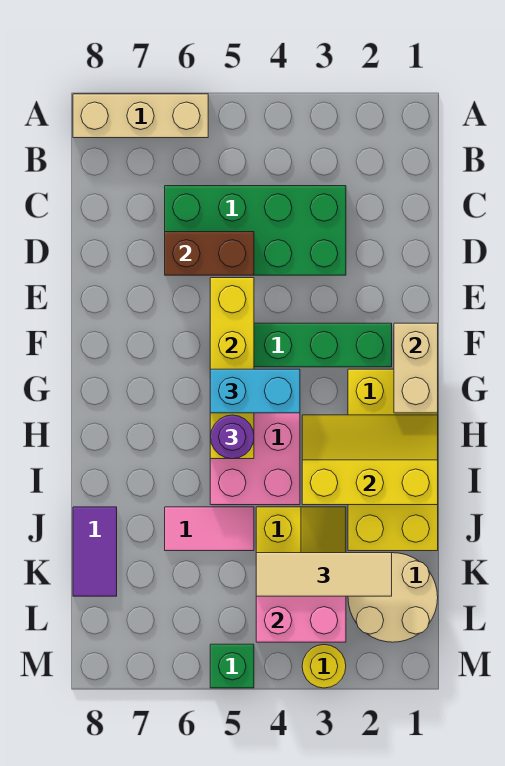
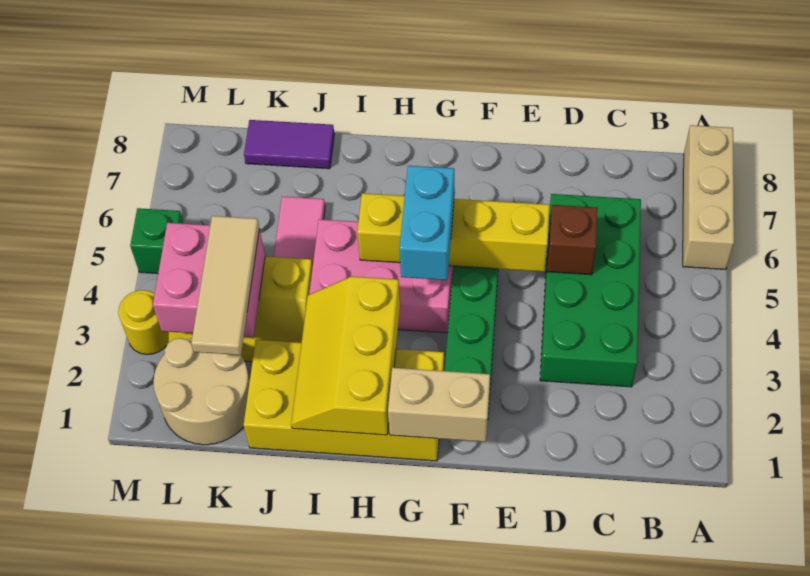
brown brick D5:D6 level 2 -> brown brick D5 level 2
yellow slope H1:I3 level 2 top I -> yellow slope H1:I3 level 2 top H
purple round brick H5 level 3 -> none

